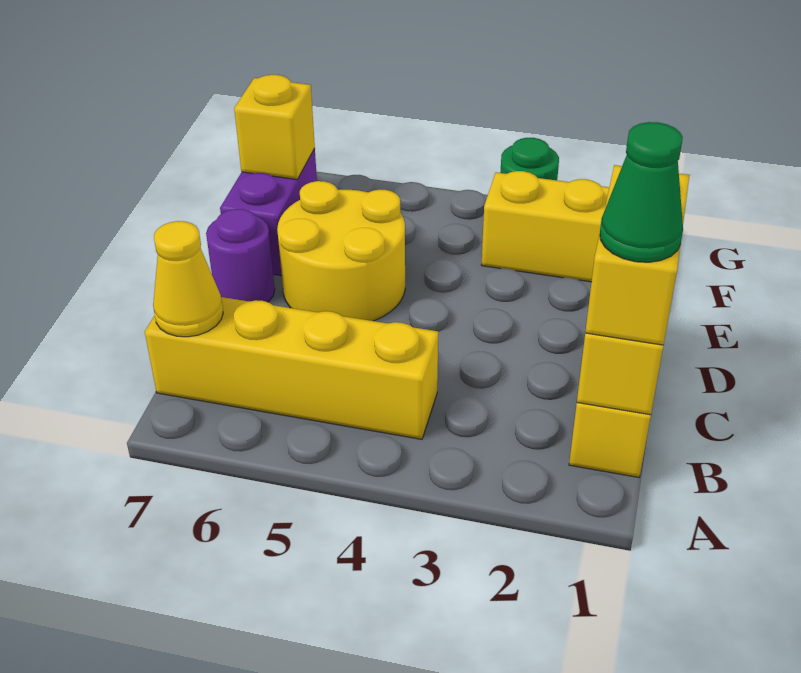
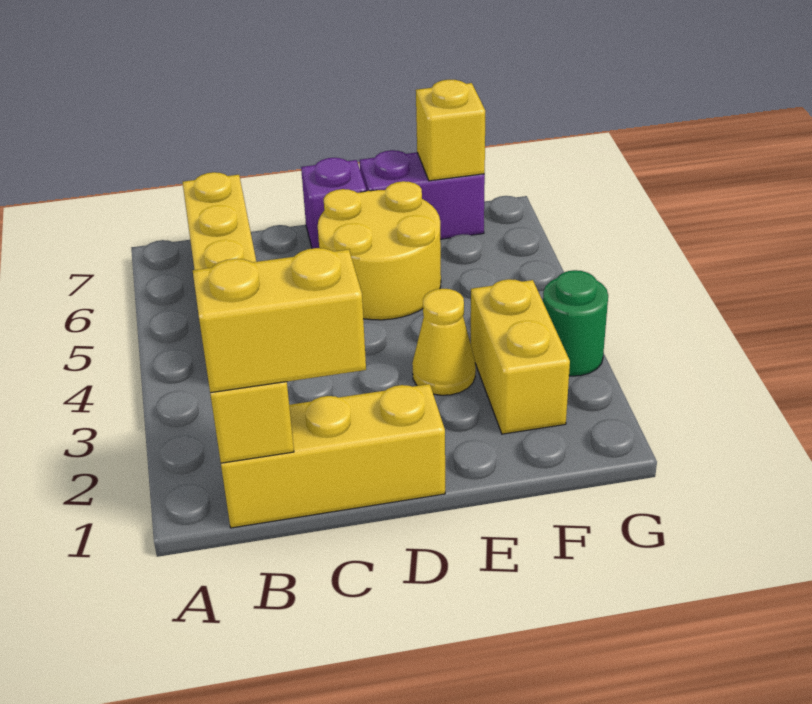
green cone B1 level 4 -> none
yellow cone B7 level 2 -> yellow cone E3 level 1
purple round brick D7 level 1 -> purple brick D7 level 1

